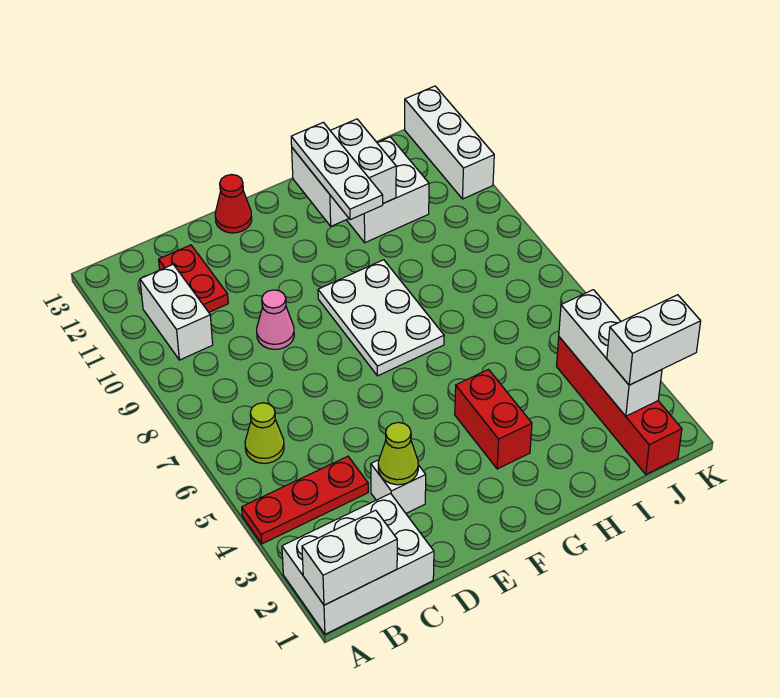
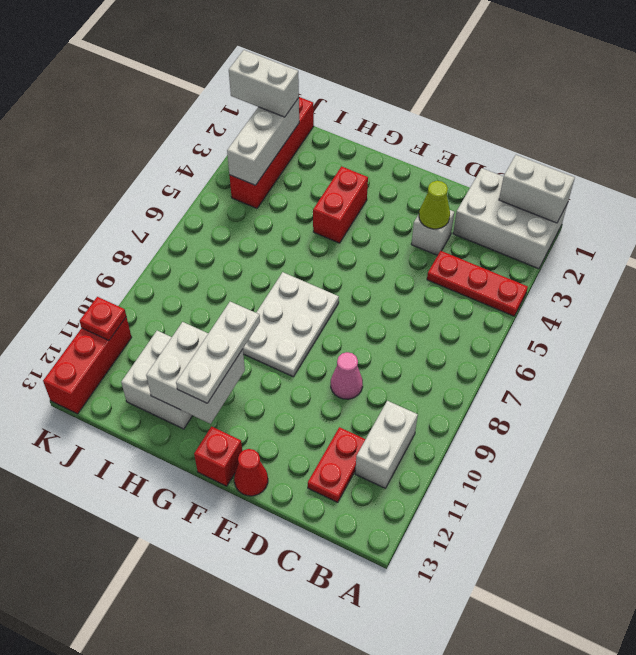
lime cone B6 level 1 -> none
none -> red brick F13 level 1
white brick K11:K13 level 1 -> red brick K11:K13 level 1
none -> red plate K11 level 2

